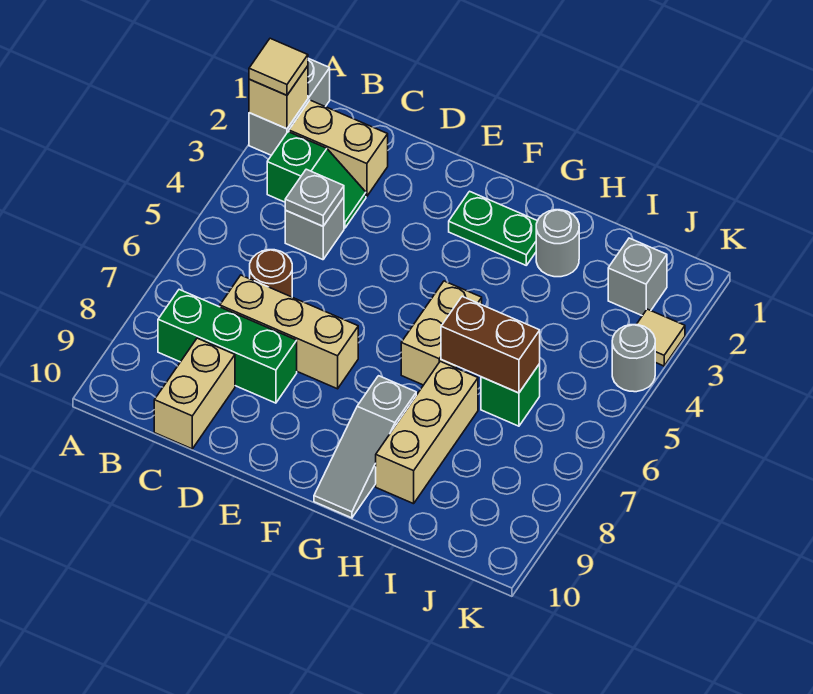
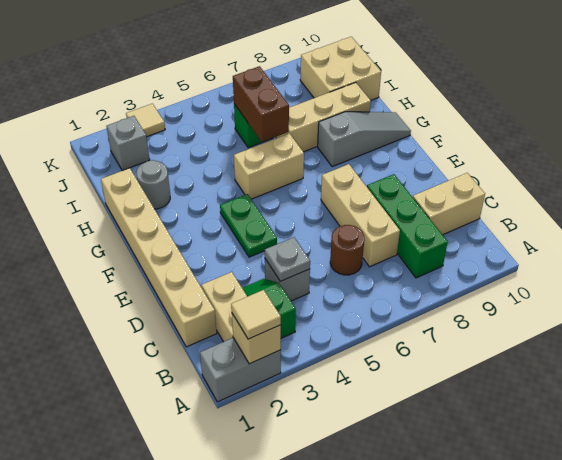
none -> tan brick C1:H1 level 1
green plate F2:G2 level 1 -> green plate E4:F4 level 1
none -> tan brick I9:J10 level 1
grey round brick K4 level 1 -> none

